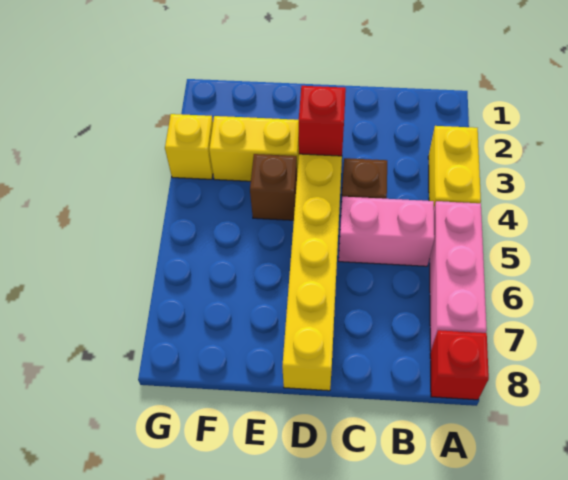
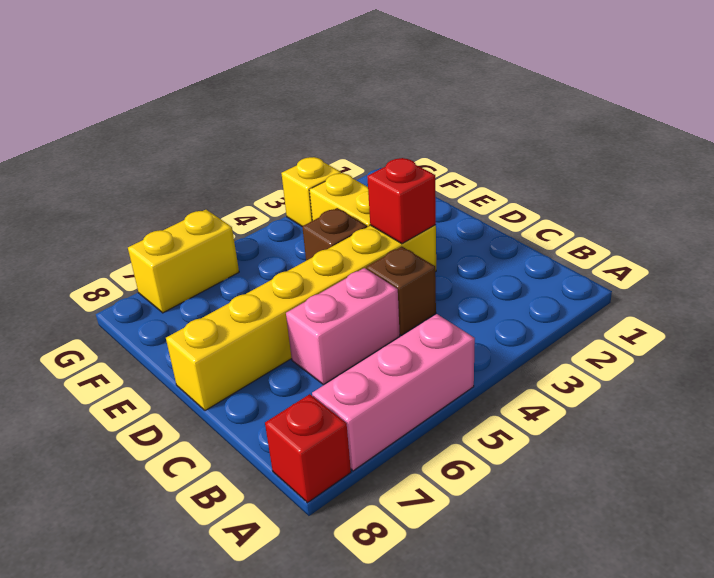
yellow brick A3:A4 level 1 -> yellow brick G6:G7 level 1
pink brick B5:C5 level 1 -> pink brick C5:C6 level 1

